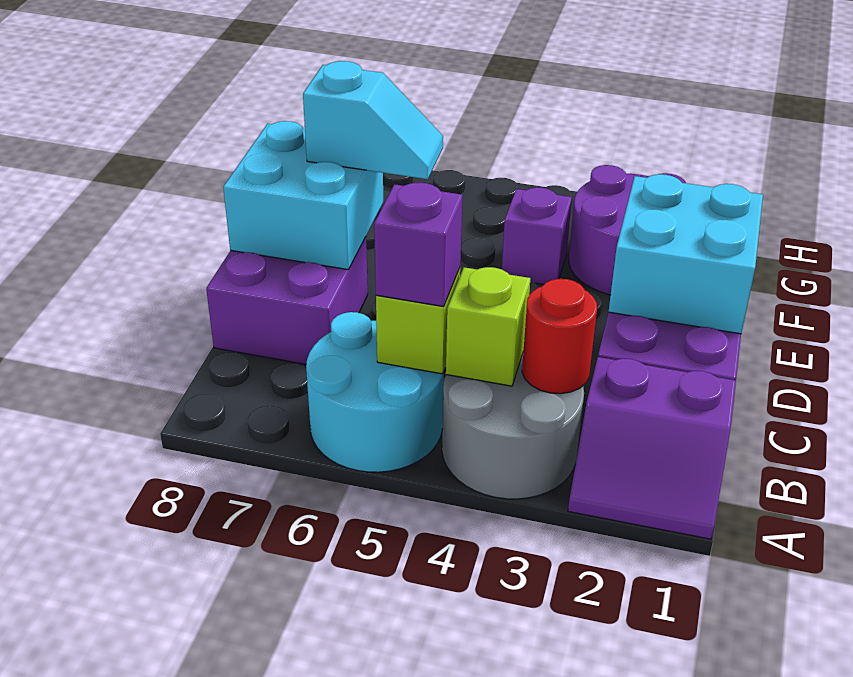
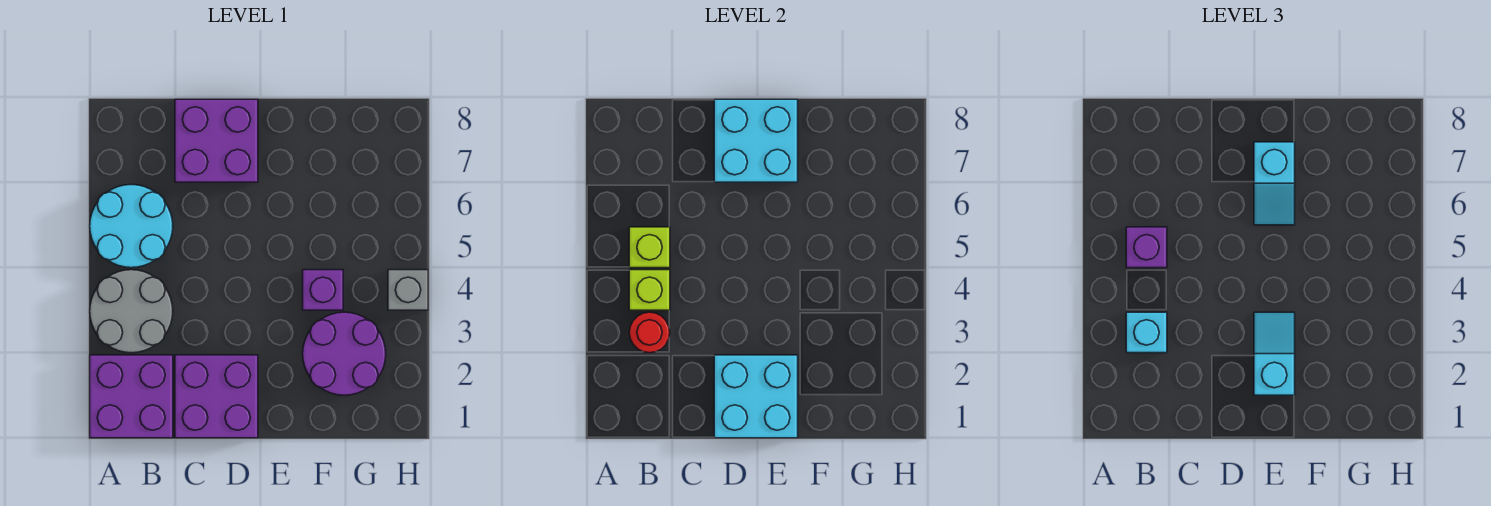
purple slope A1:B2 level 1 top B -> purple brick A1:B2 level 1
none -> cyan brick B3 level 3
none -> cyan slope E2:E3 level 3 top 2
none -> grey brick H4 level 1

